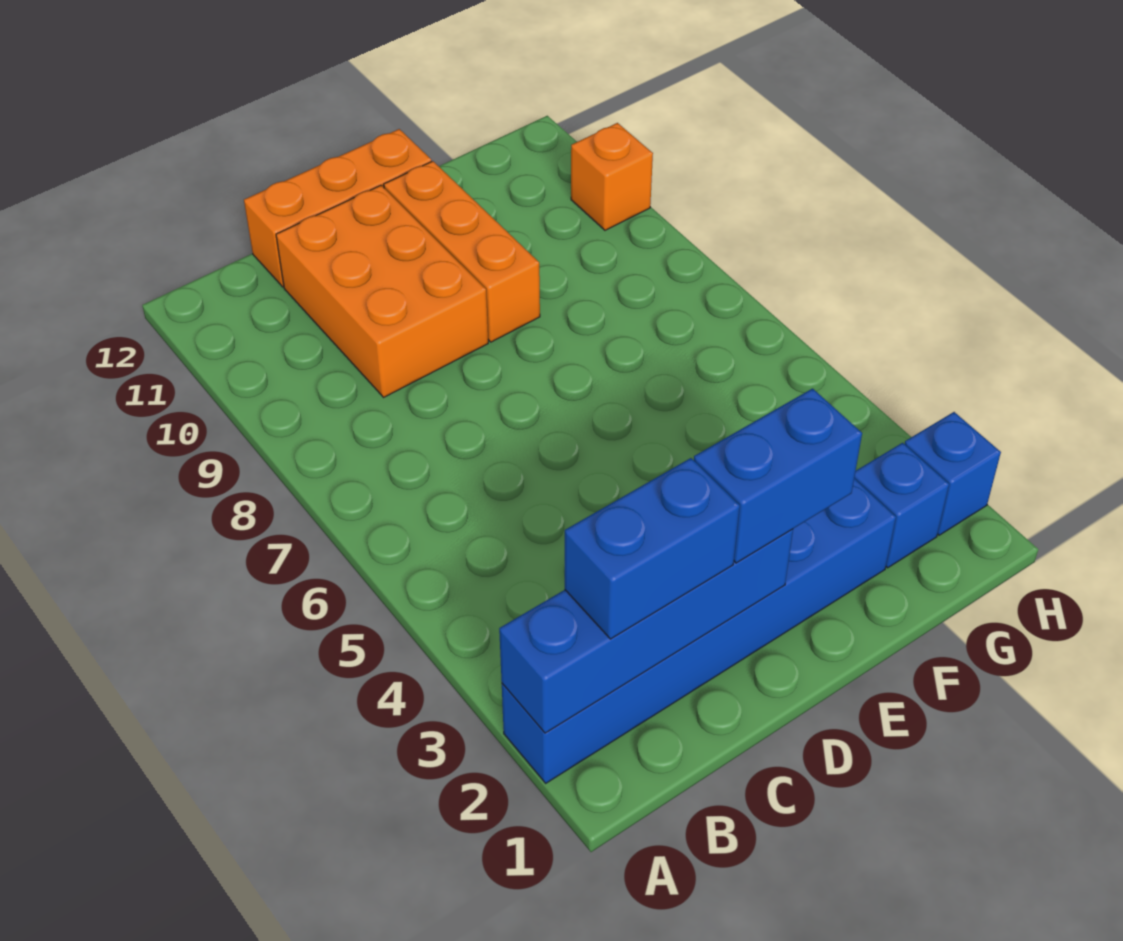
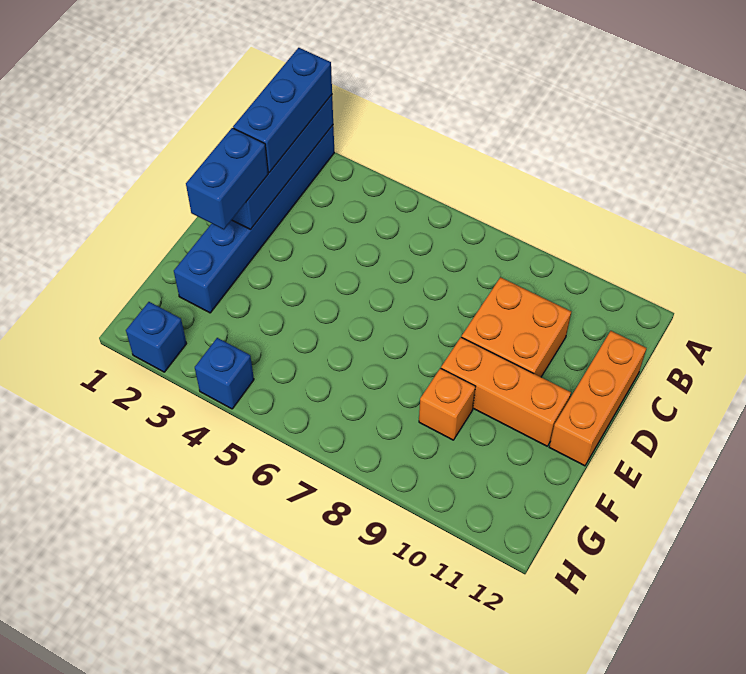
blue brick B2:C2 level 3 -> blue brick A2:C2 level 3
orange brick C9:D11 level 1 -> orange brick C9:D10 level 1
blue brick G2 level 1 -> blue brick H4 level 1
orange brick H10 level 1 -> orange brick F9 level 1

